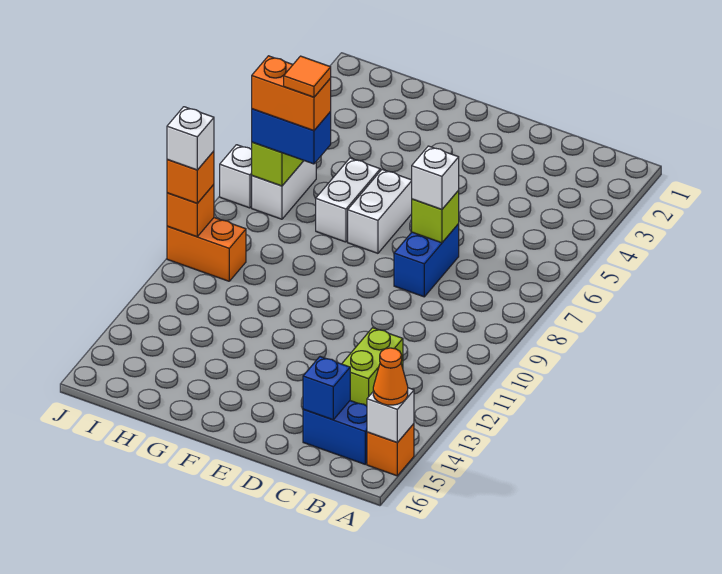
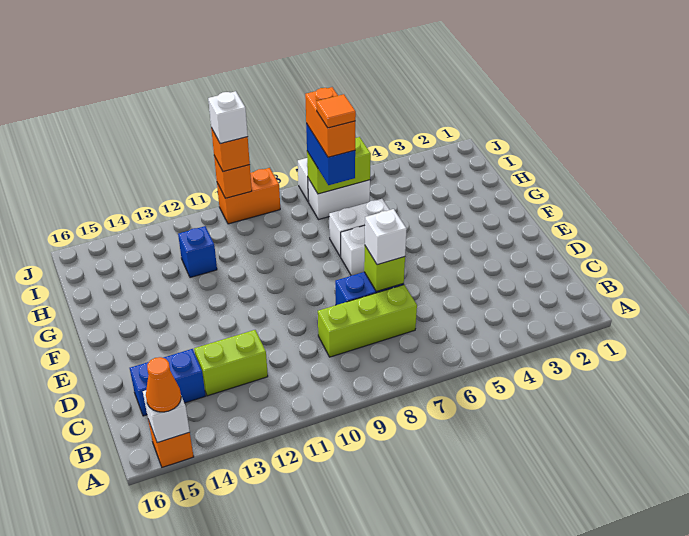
blue brick B15:C15 level 1 -> blue brick C14:C15 level 1
none -> lime brick C7:C9 level 1
blue brick C15 level 2 -> blue brick H12 level 1
orange brick I10:J10 level 1 -> orange brick J9:J10 level 1

